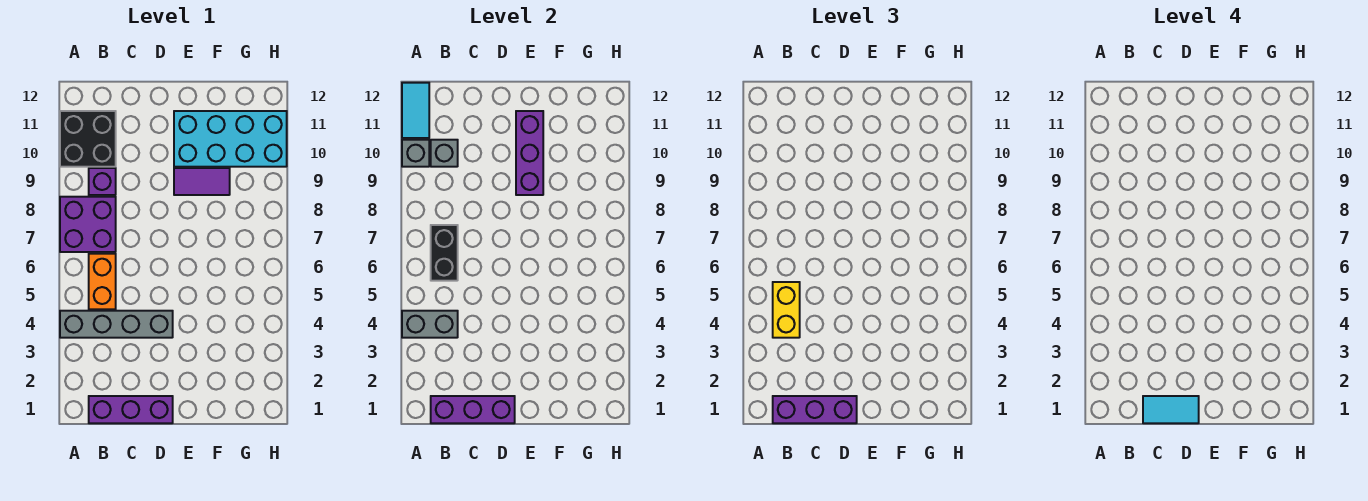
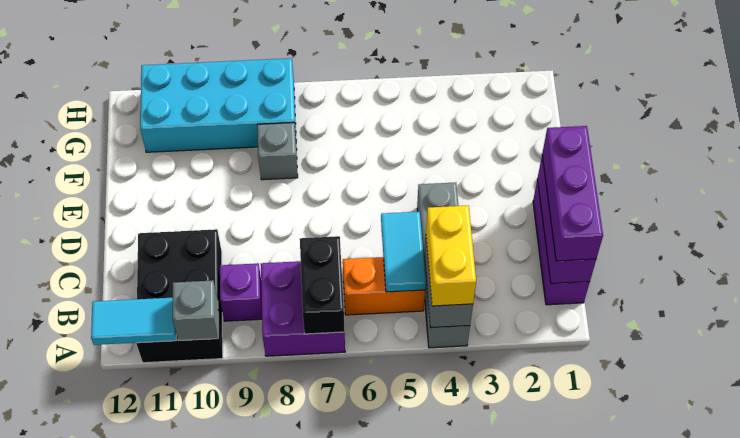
black brick A10:B11 level 1 -> black brick A10:C11 level 1
yellow brick B4:B5 level 3 -> yellow brick A4:B4 level 3
black brick B6:B7 level 2 -> black brick A7:B7 level 2
grey brick B10 level 2 -> grey brick F8 level 1
cyan tile C1:D1 level 4 -> cyan tile B5:C5 level 2
purple tile E9:F9 level 1 -> none
purple brick E9:E11 level 2 -> none
cyan brick E10:H11 level 1 -> cyan brick G8:H11 level 1

